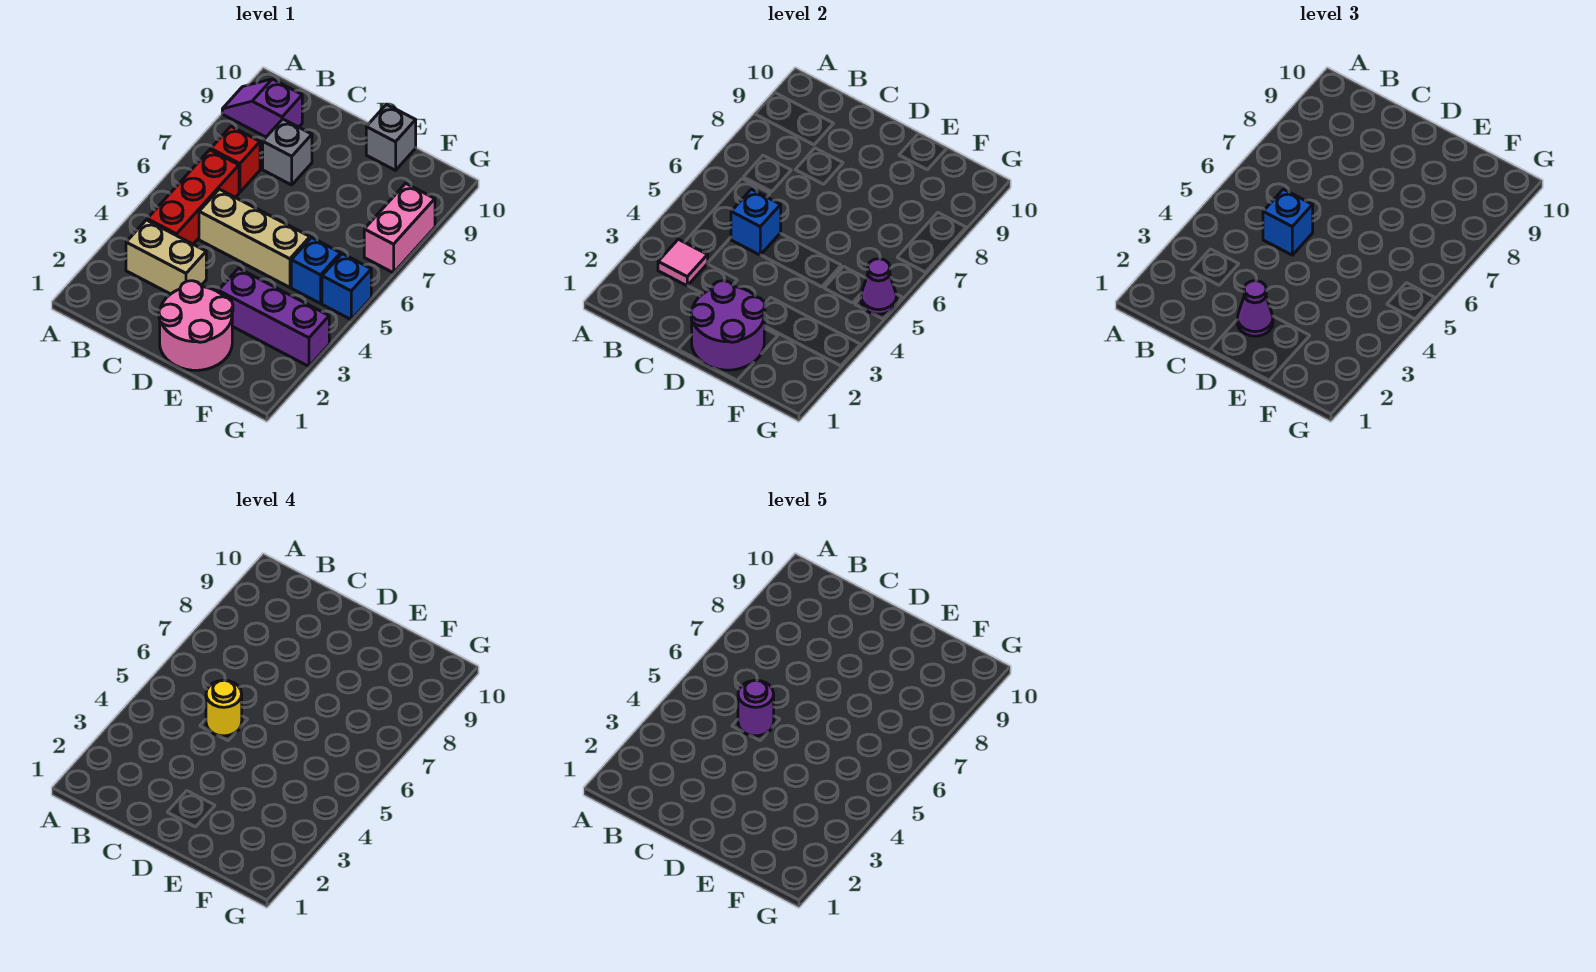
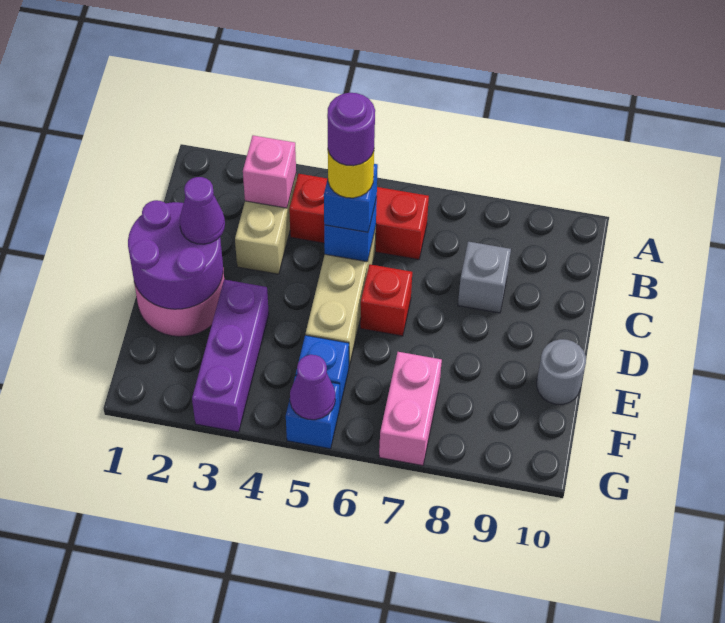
purple slope A9:B9 level 1 top B -> none
pink tile B3 level 2 -> pink brick B3 level 2
red brick B7 level 1 -> red brick D6 level 1
grey brick E10 level 1 -> grey round brick E10 level 1
pink brick G7:G8 level 1 -> pink brick F7:G7 level 1

